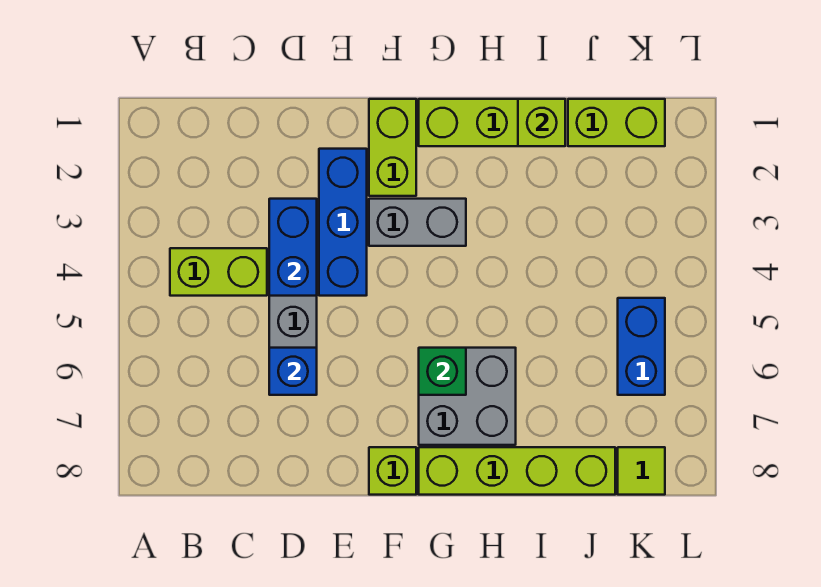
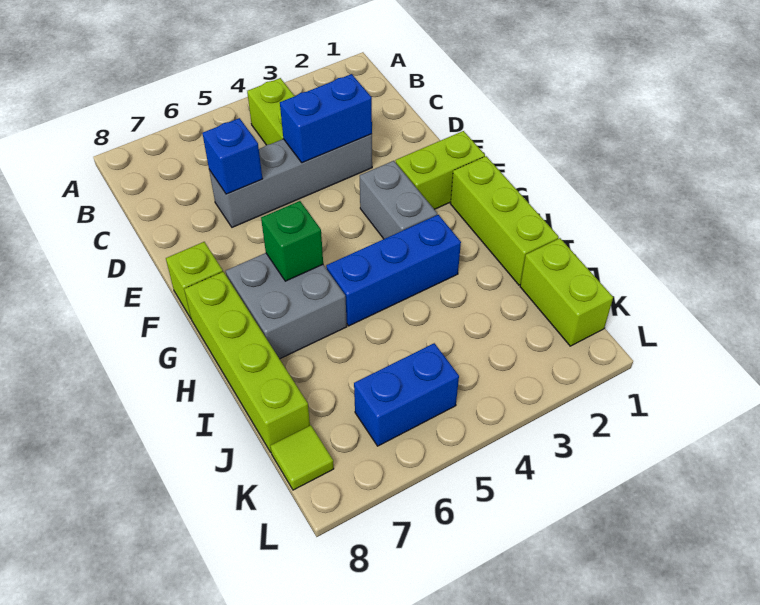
blue brick E2:E4 level 1 -> blue brick H3:H5 level 1
lime brick I1 level 2 -> none

